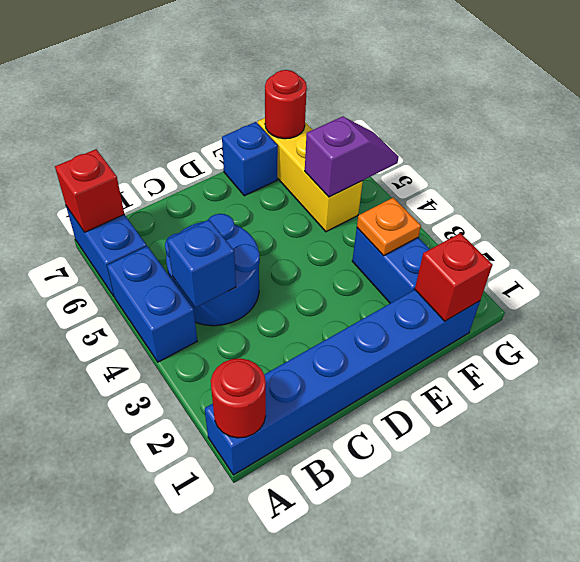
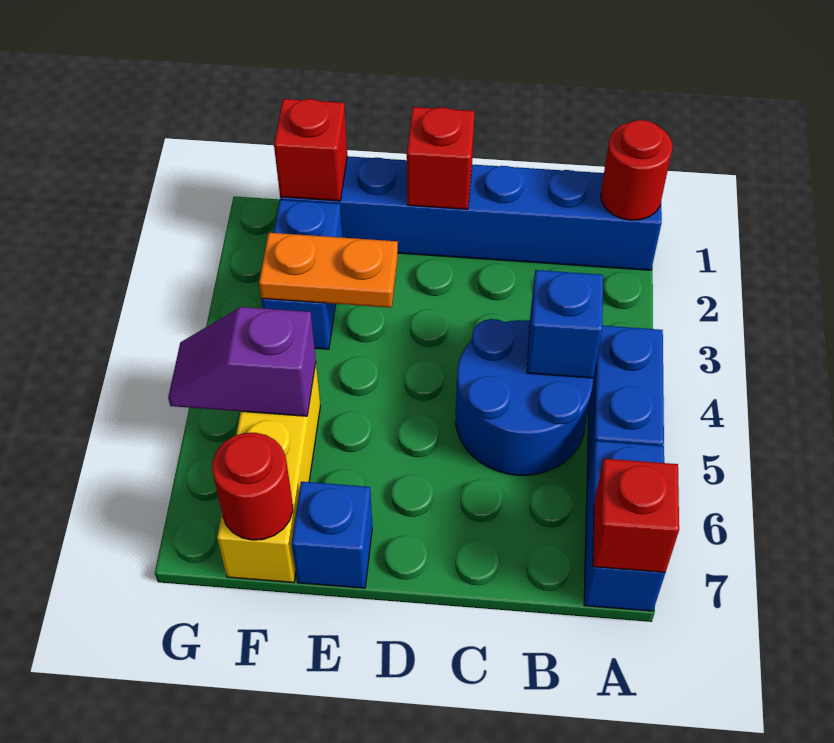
none -> red brick D1 level 2
orange plate F3 level 2 -> orange plate E3:F3 level 2

